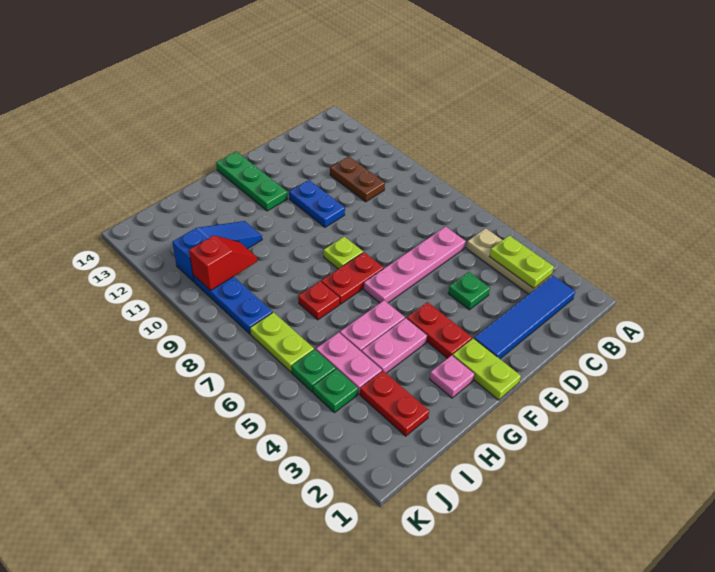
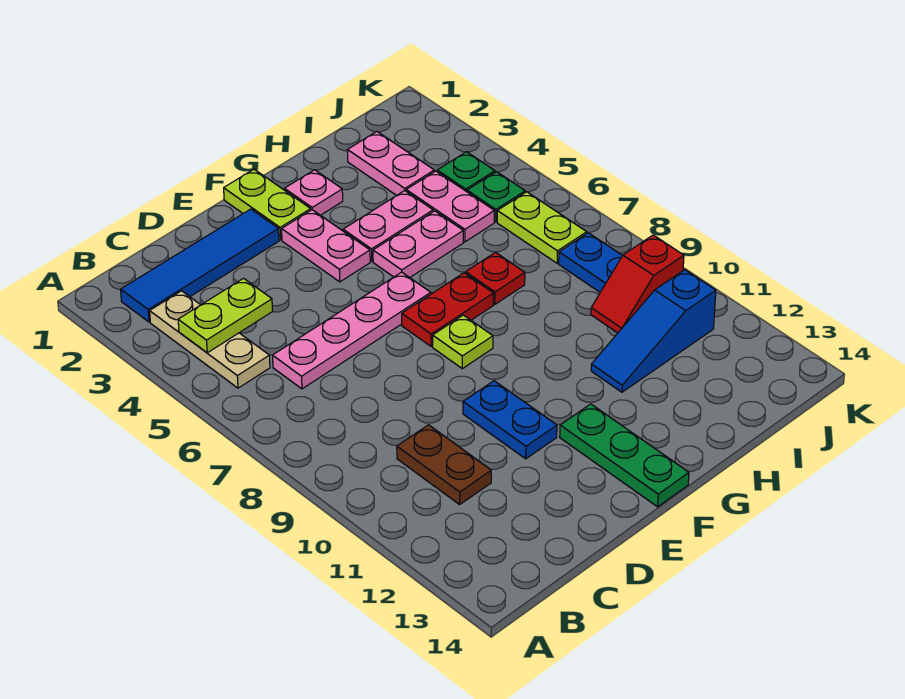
lime plate B3:B4 level 2 -> lime plate B4:C4 level 2
green plate D4 level 1 -> none
red plate F3:F4 level 1 -> pink plate F3:F4 level 1
red plate I2:I3 level 1 -> pink plate I2:I3 level 1

